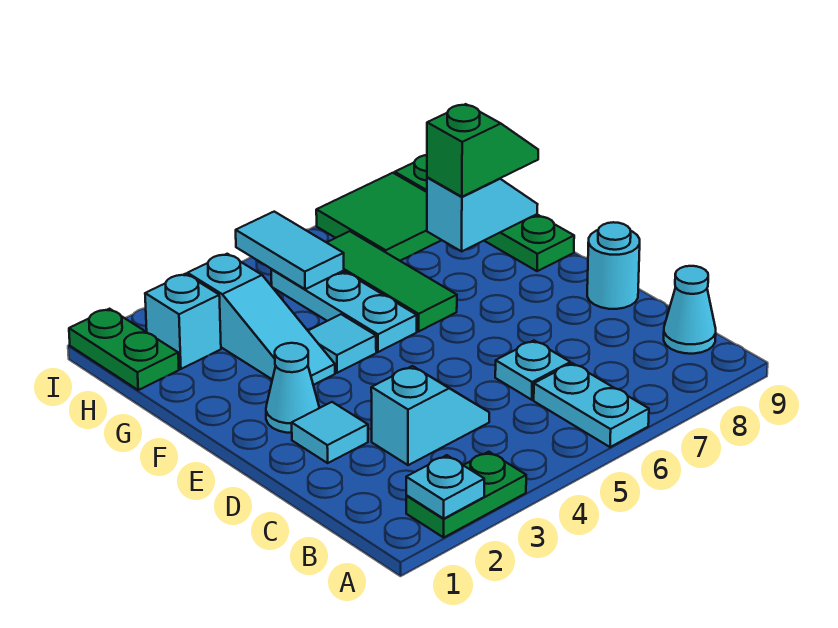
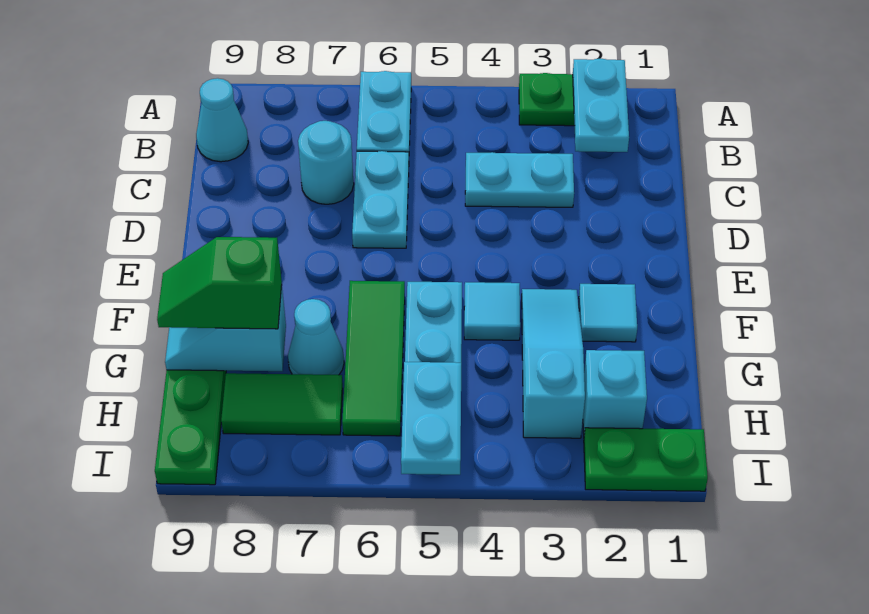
cyan plate A2 level 2 -> cyan plate A2:B2 level 2
cyan slope C3:C4 level 1 top 3 -> cyan plate C3:C4 level 1
cyan plate C6 level 1 -> cyan plate C6:D6 level 1
cyan tile D2 level 1 -> cyan tile F2 level 1
cyan round brick D9 level 1 -> cyan round brick C7 level 1
cyan cone E2 level 1 -> cyan cone G7 level 1
green plate H1:I1 level 1 -> green plate I1:I2 level 1
cyan tile H5:I5 level 2 -> cyan plate H5:I5 level 2
green tile H7:I8 level 1 -> green tile H7:H8 level 1

